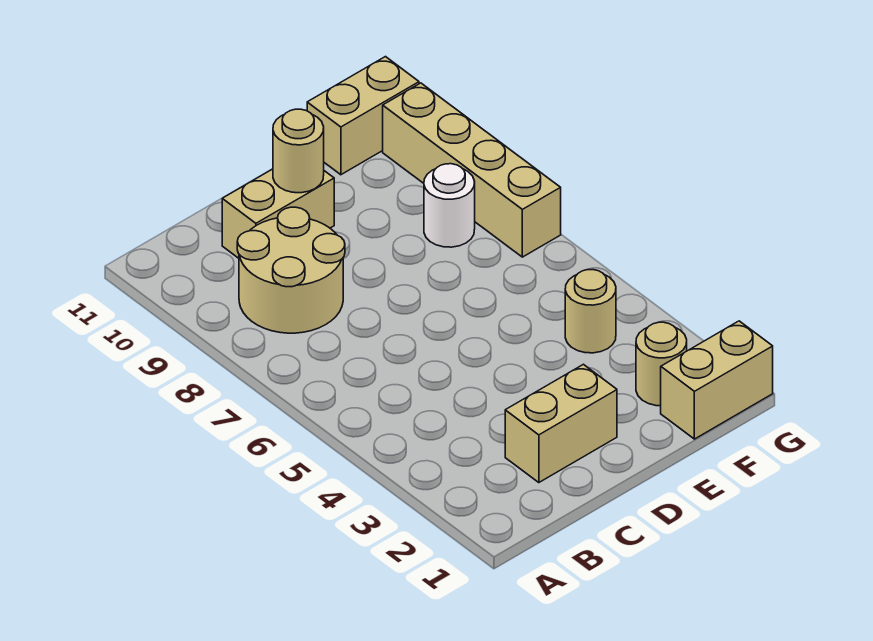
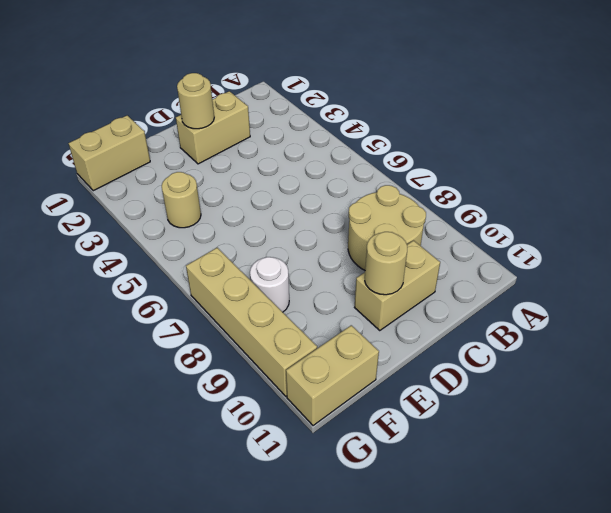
tan round brick F2 level 1 -> tan round brick D2 level 2

